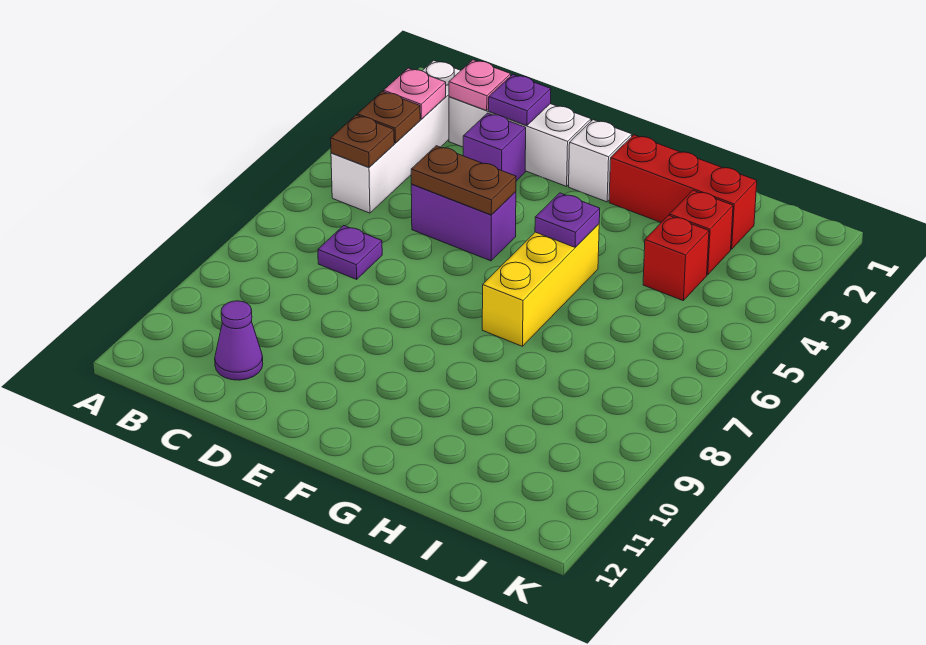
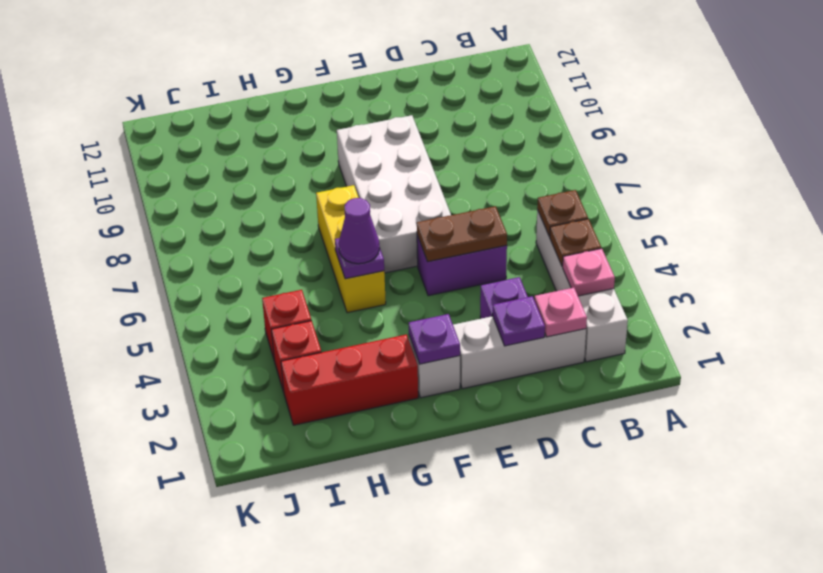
purple plate C7 level 1 -> purple plate F2 level 2
purple cone C11 level 1 -> purple cone G5 level 3
none -> white brick E6:F9 level 1

